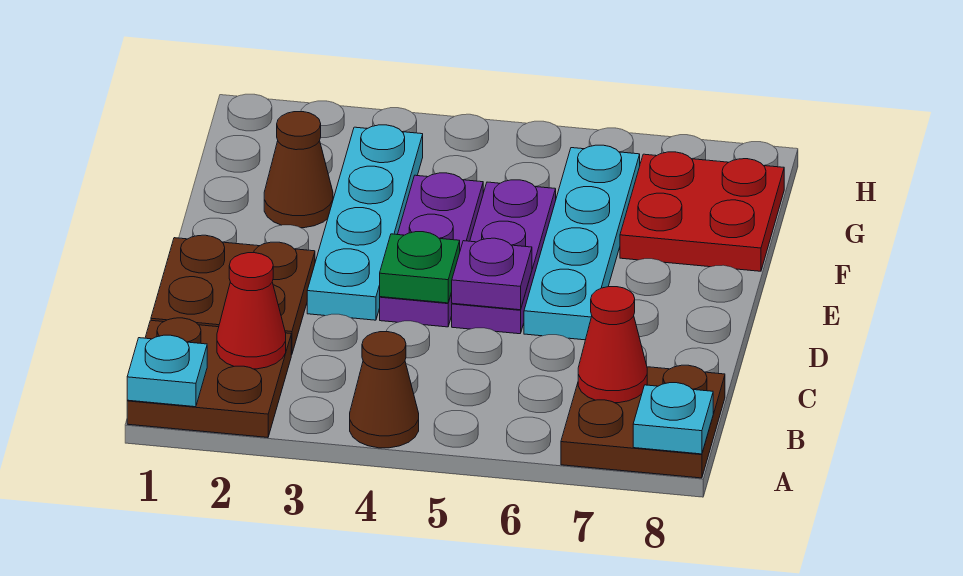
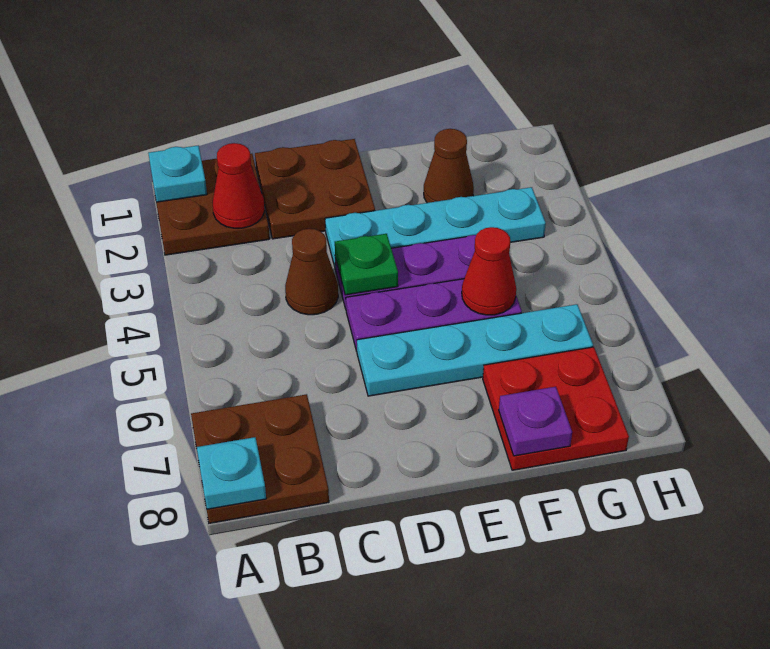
brown cone A4 level 1 -> brown cone C4 level 1
red cone B7 level 2 -> red cone F5 level 2
purple plate D5 level 2 -> purple plate F8 level 2

